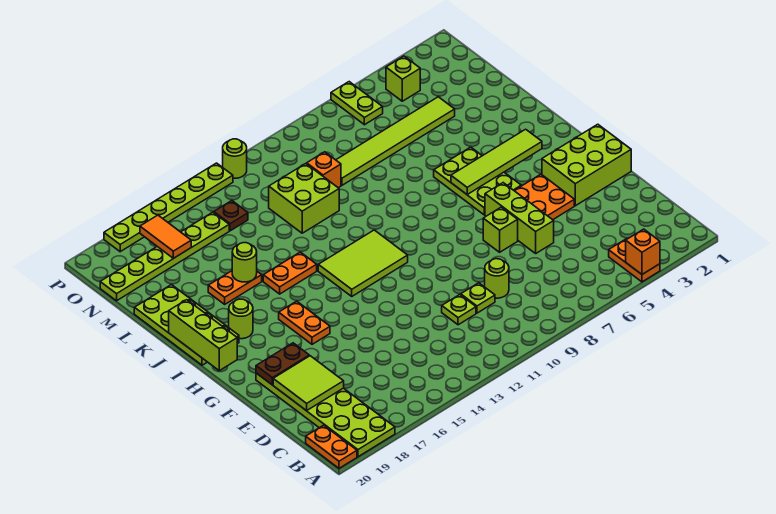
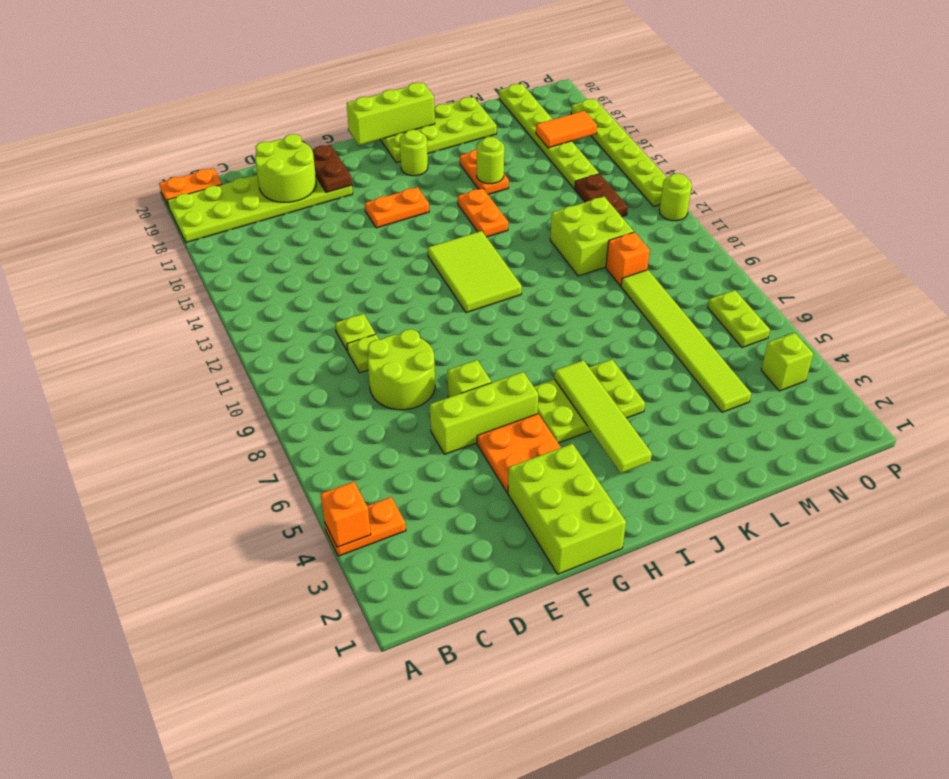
lime round brick D9 level 1 -> lime round brick D8:E9 level 1
lime tile D18:E19 level 2 -> lime round brick D18:E19 level 2
brown plate N14 level 1 -> brown plate N13:N14 level 1
lime plate O6:P6 level 1 -> lime plate O6:O7 level 1

